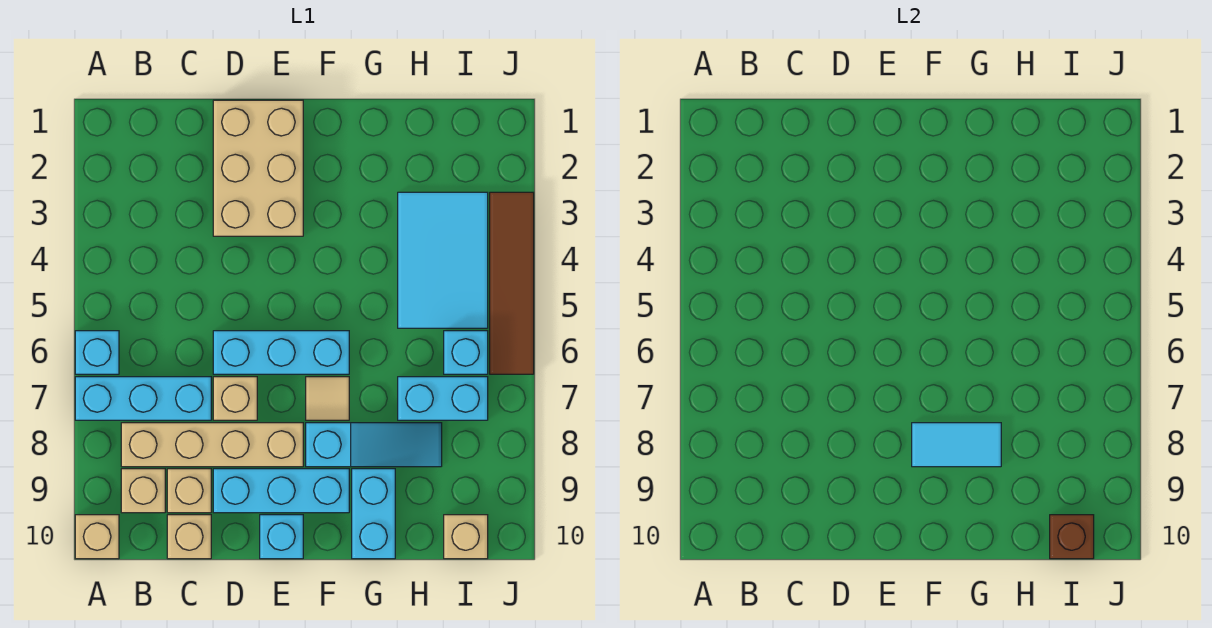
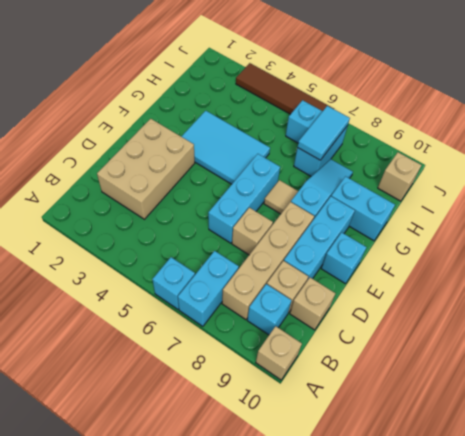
cyan brick A7:C7 level 1 -> cyan brick A7:B7 level 1
tan brick B9 level 1 -> cyan brick B9 level 1
tan brick D1:E3 level 1 -> tan brick C2:E3 level 1
cyan tile F8:G8 level 2 -> cyan tile H7:I7 level 2
cyan tile H3:I5 level 1 -> cyan tile F3:G5 level 1
brown brick I10 level 2 -> none

